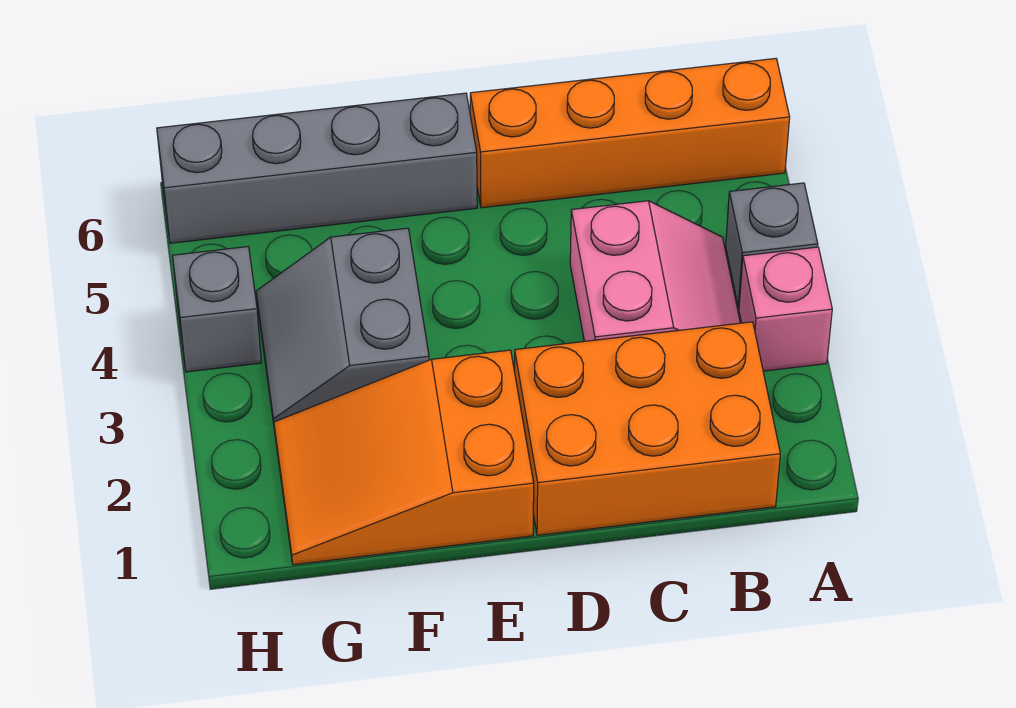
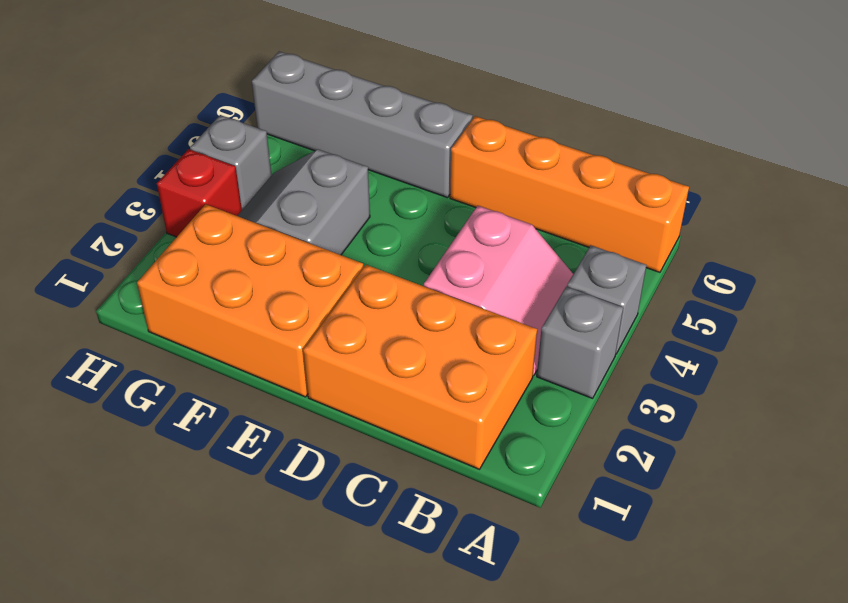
pink brick A3 level 1 -> grey brick A3 level 1
orange slope E1:G2 level 1 top E -> orange brick E1:G2 level 1
none -> red brick H3 level 1

